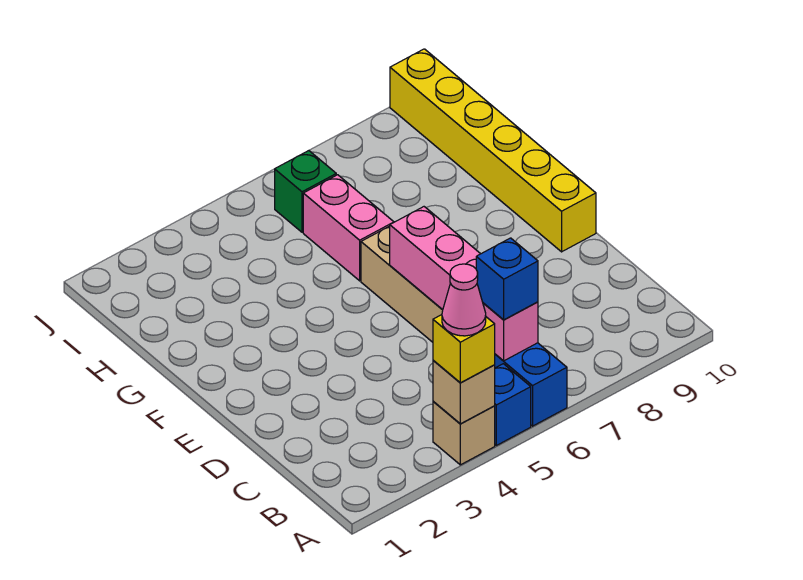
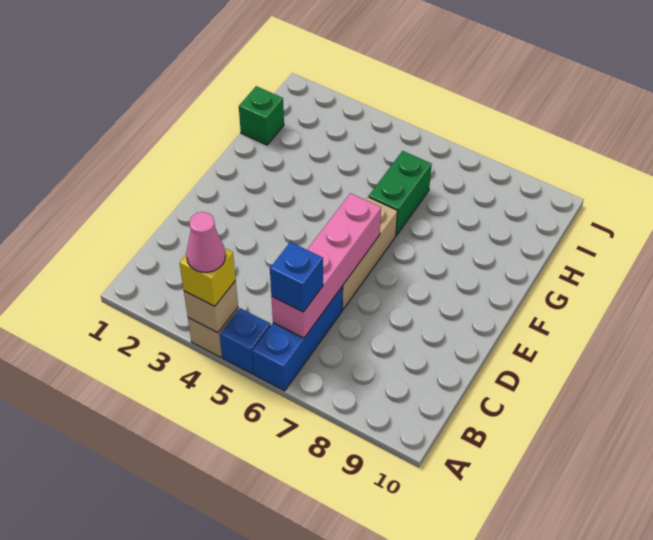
yellow brick E10:J10 level 1 -> none
pink brick G6:H6 level 1 -> green brick G6:H6 level 1
green brick I6 level 1 -> green brick H1 level 1

